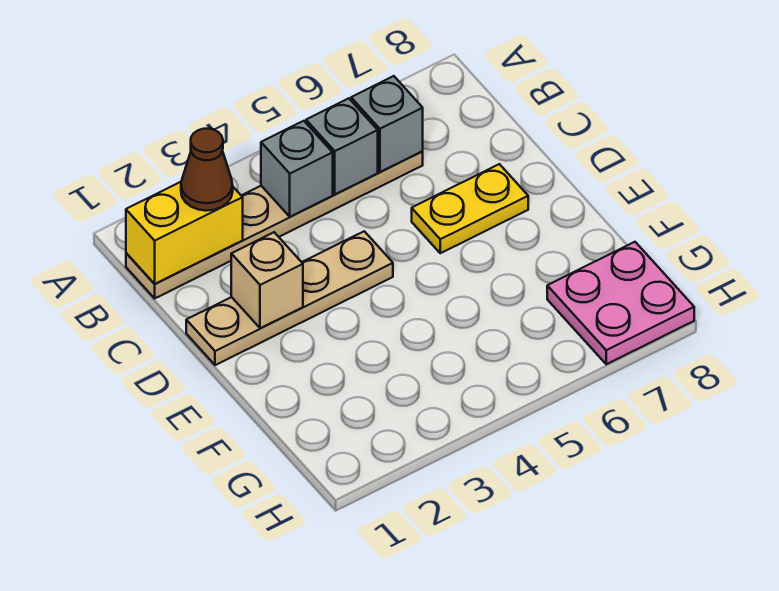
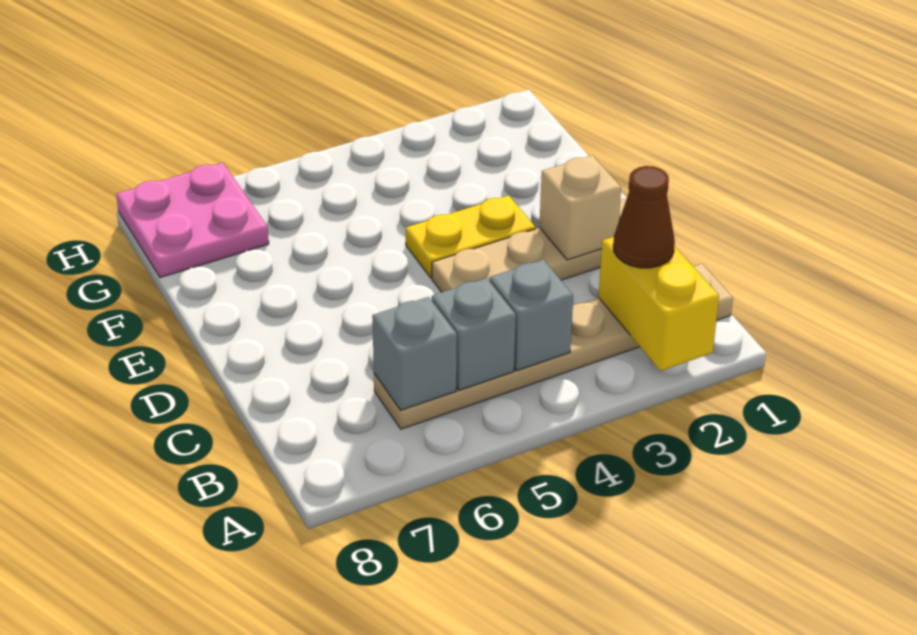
yellow brick B1:B2 level 2 -> yellow brick A2:B2 level 2
yellow plate D6:D7 level 1 -> yellow plate E3:E4 level 1

